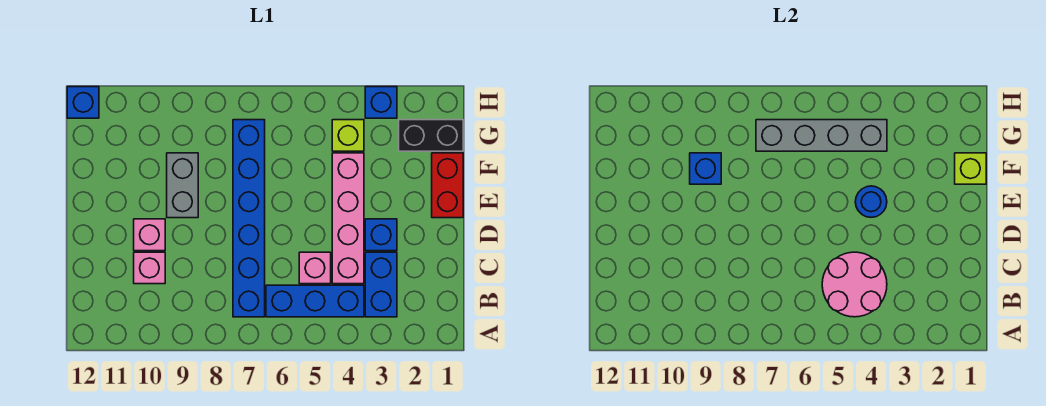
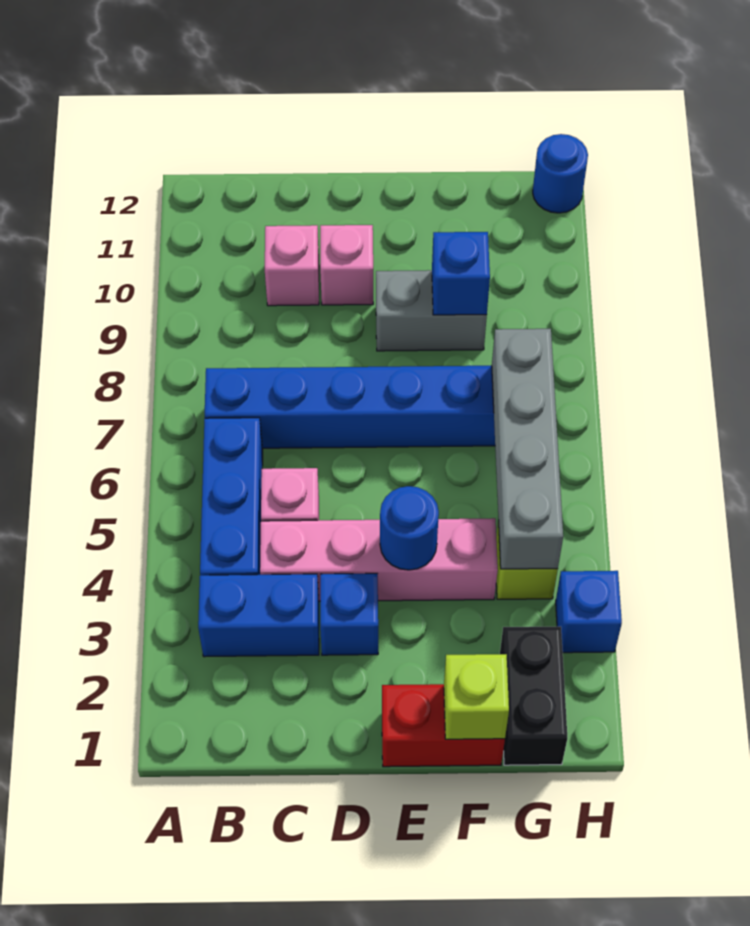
pink round brick B4:C5 level 2 -> none
blue brick H12 level 1 -> blue round brick H12 level 1

